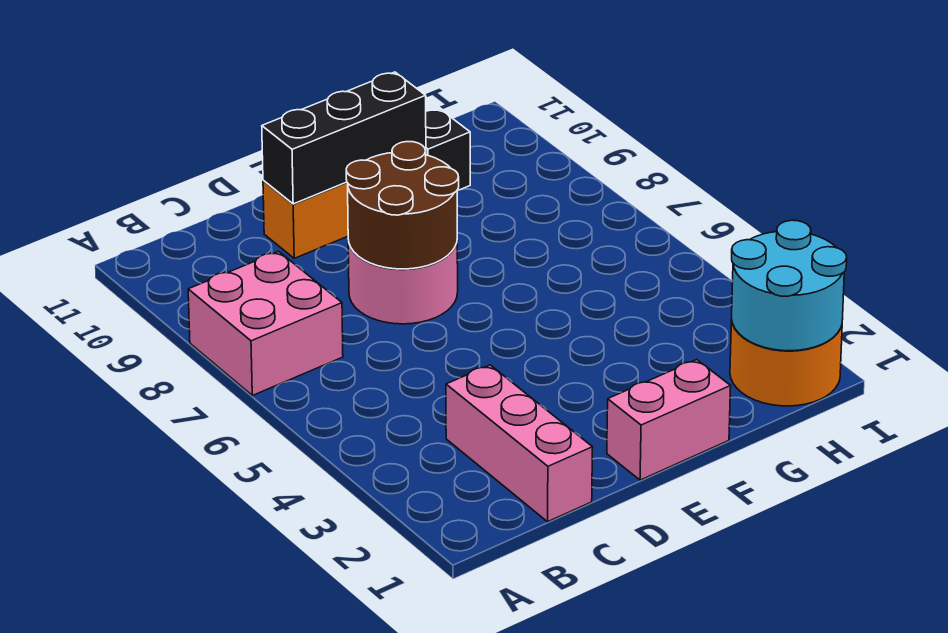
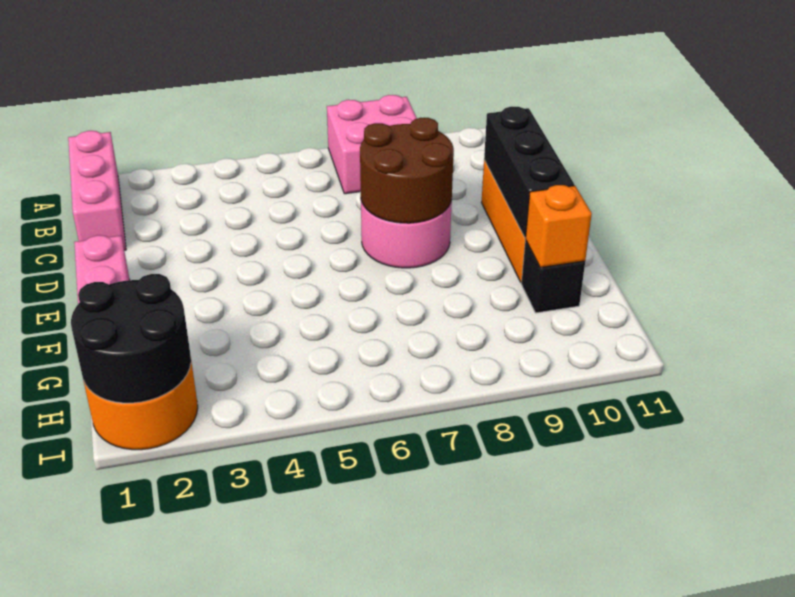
pink brick C1:C3 level 1 -> pink brick A1:C1 level 1
none -> orange brick G10 level 2
cyan round brick H1:I2 level 2 -> black round brick H1:I2 level 2

